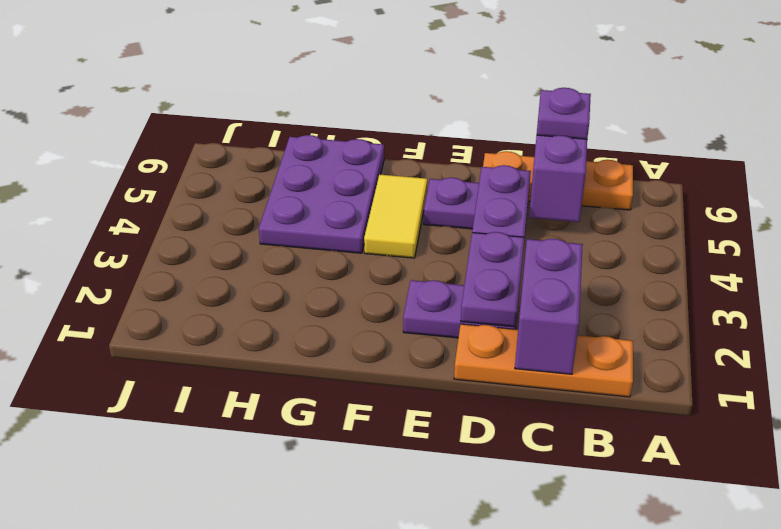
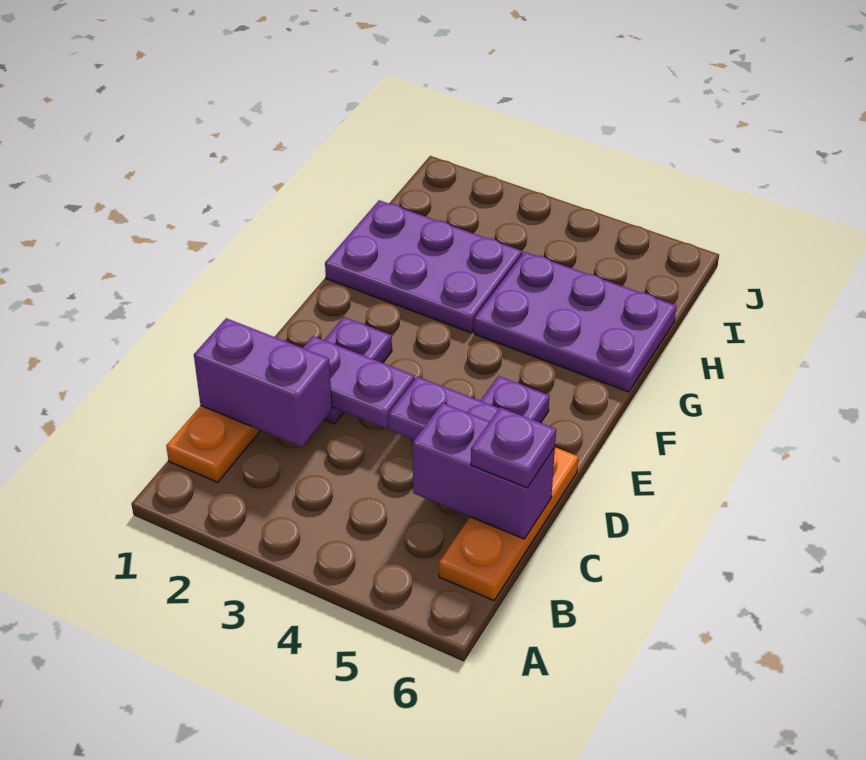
yellow tile F4:F5 level 1 -> none
none -> purple plate G1:H3 level 1

